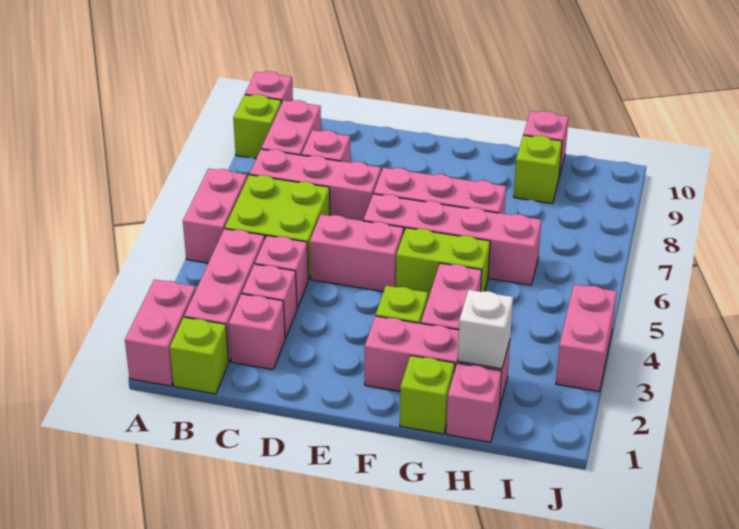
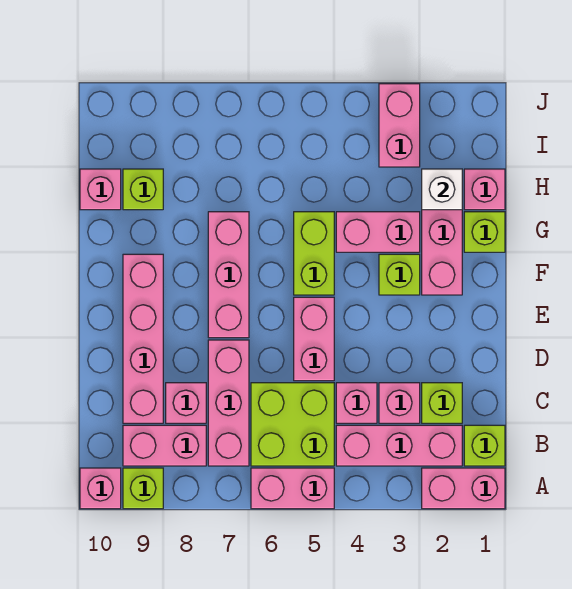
pink brick C2 level 1 -> lime brick C2 level 1
pink brick E6:H6 level 1 -> pink brick C9:F9 level 1
pink brick J3:J4 level 1 -> pink brick I3:J3 level 1

